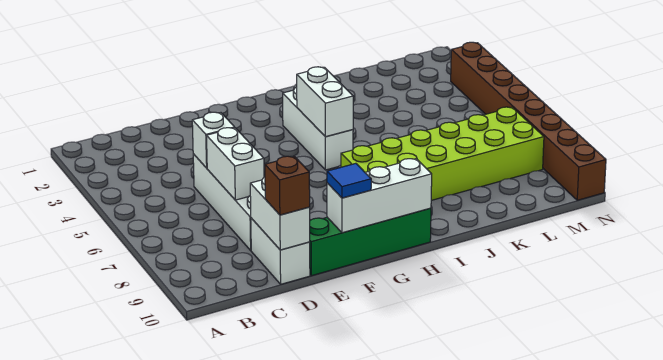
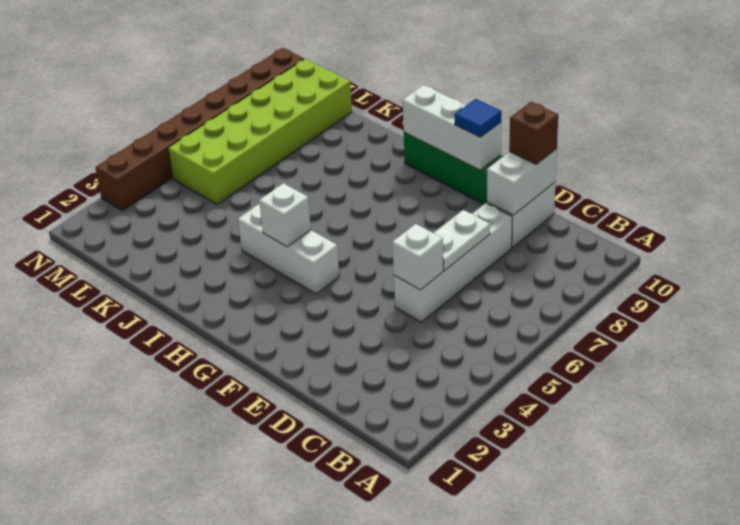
white brick D6:D7 level 2 -> white plate D6:D7 level 2
white brick H3:H5 level 1 -> white brick G4:I4 level 1
white brick H4:H5 level 2 -> white brick H4 level 2
lime brick H7:M8 level 1 -> lime brick L5:M10 level 1

